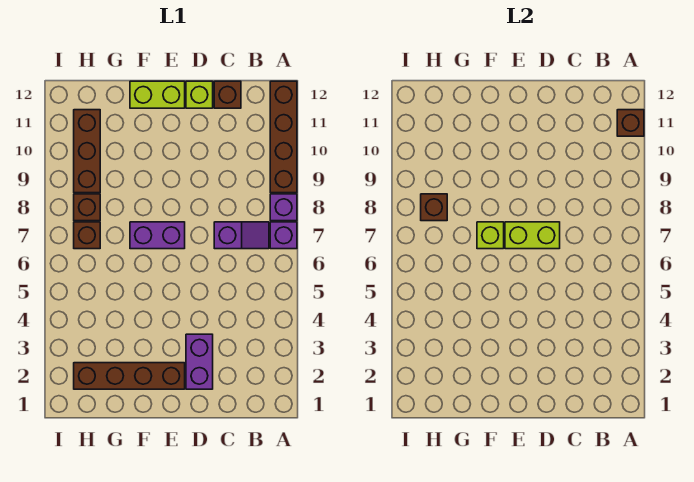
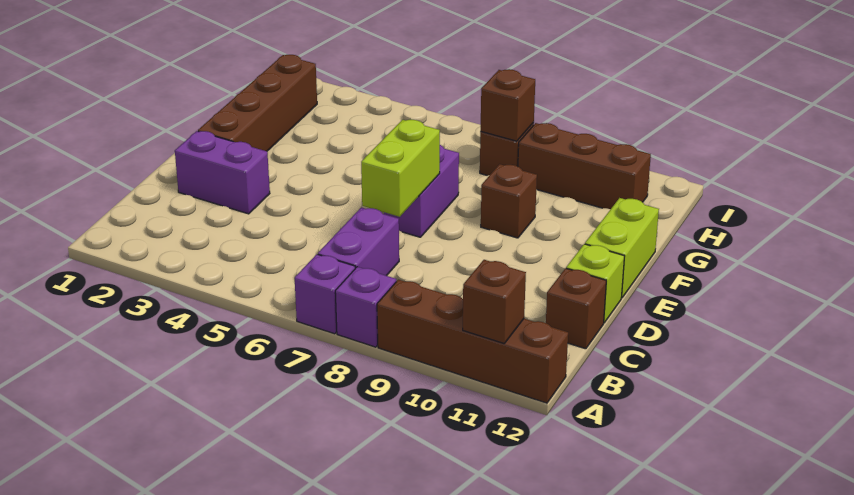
purple slope B7:C7 level 1 top C -> purple brick B7:C7 level 1
lime brick F7 level 2 -> none
brown brick H7 level 1 -> brown brick F9 level 1

